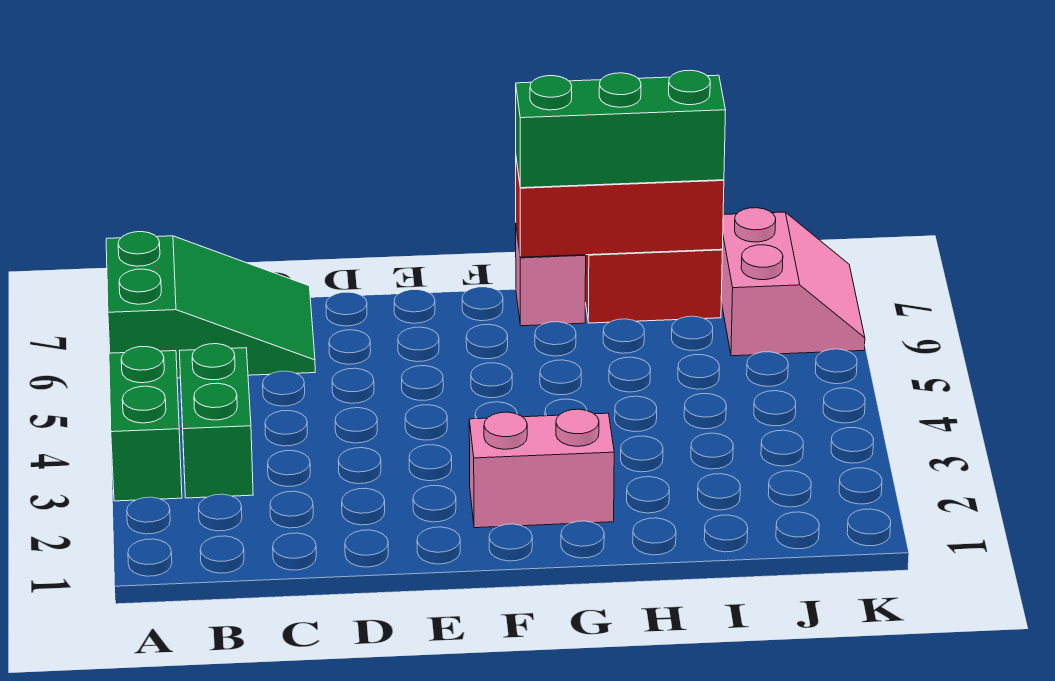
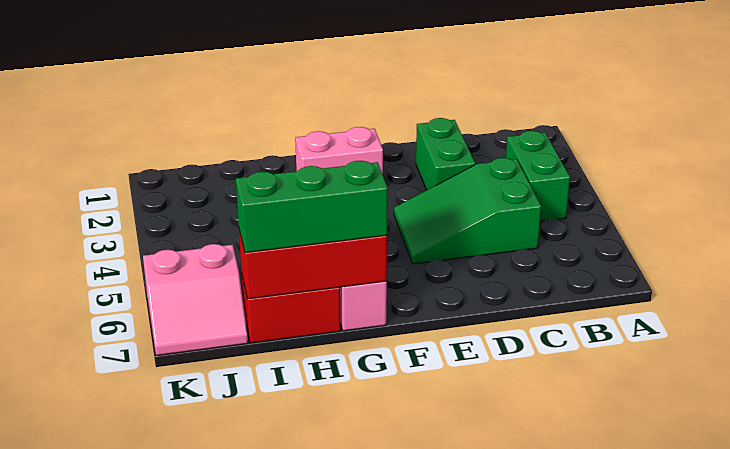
green brick A3:A4 level 1 -> green brick D2:D3 level 1
green slope A6:C7 level 1 top A -> green slope C4:E5 level 1 top C
pink slope J6:K7 level 1 top J -> pink slope J6:K7 level 1 top 6

